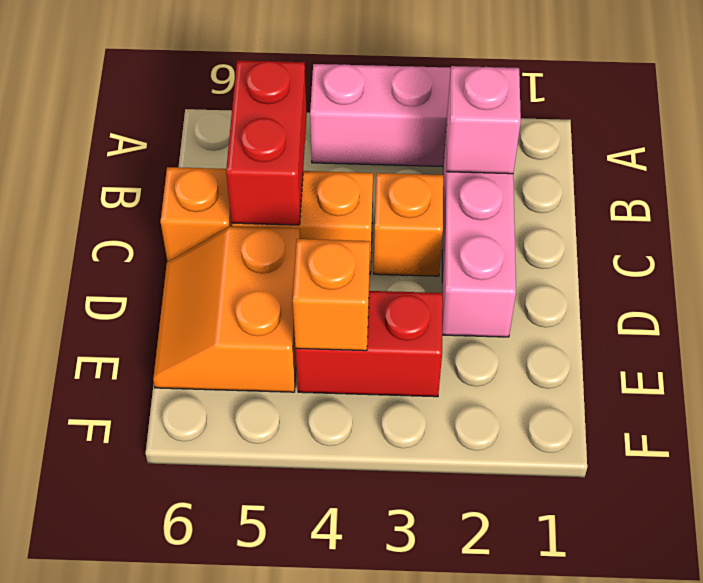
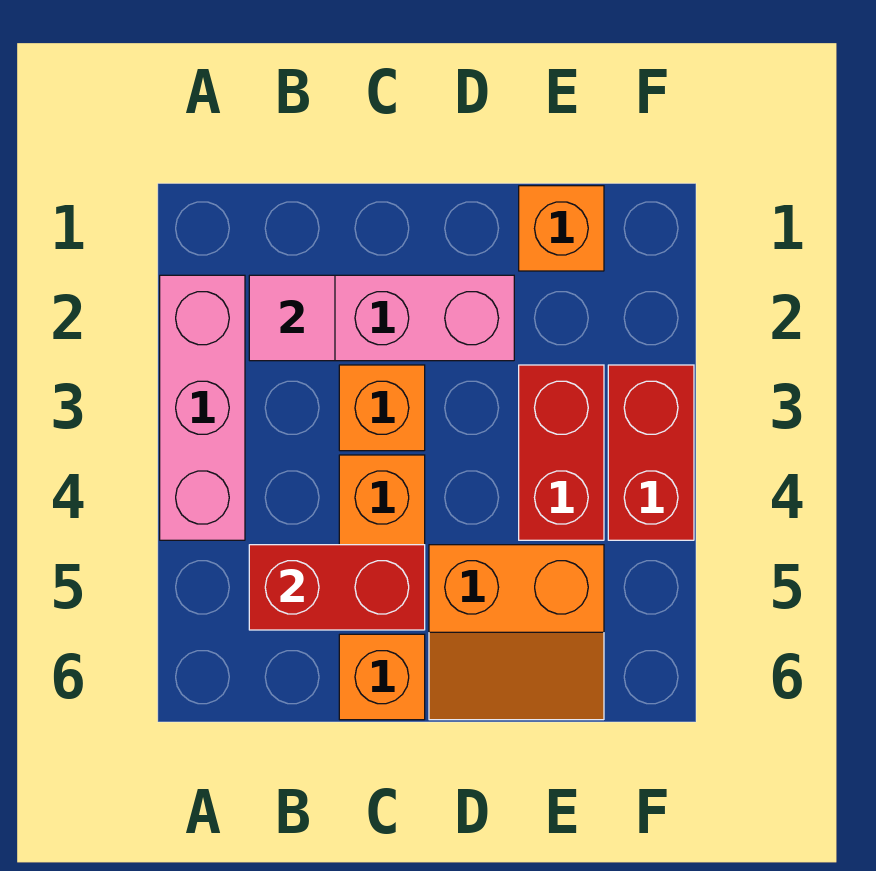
pink brick B2 level 2 -> pink tile B2 level 2
orange brick E4 level 2 -> orange brick E1 level 1
none -> red brick F3:F4 level 1

